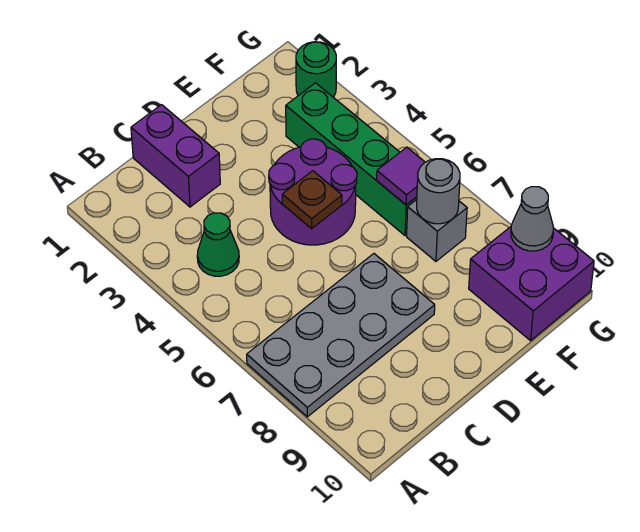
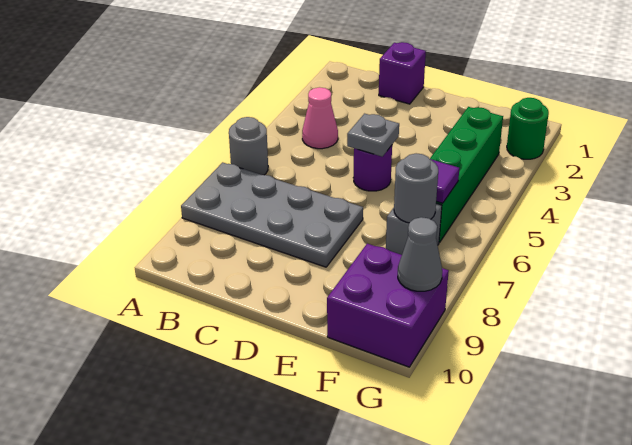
none -> grey round brick A6 level 1
green cone B4 level 1 -> pink cone B4 level 1
purple brick C1:C2 level 1 -> purple brick C1 level 1
purple round brick D4:E5 level 1 -> purple round brick D5 level 1
brown plate D5 level 2 -> grey plate D5 level 2

